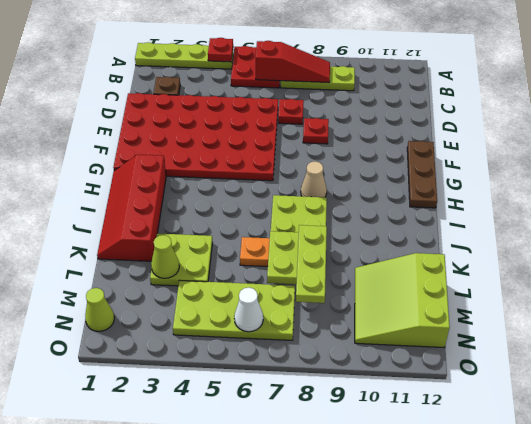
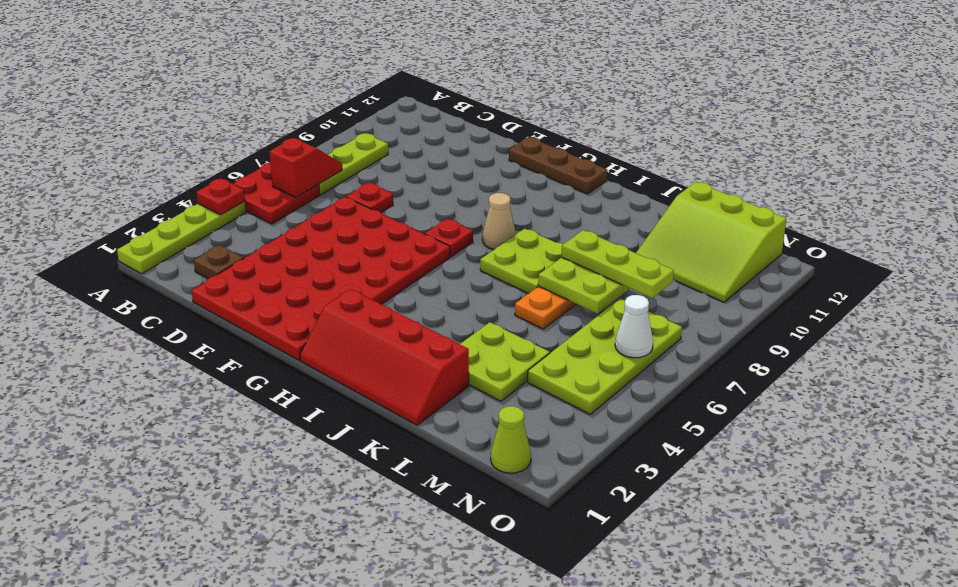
red slope B6:B8 level 2 top 6 -> red slope B6:B7 level 2 top 6
red plate E8 level 1 -> red plate G7 level 1
lime cone L3 level 2 -> none

